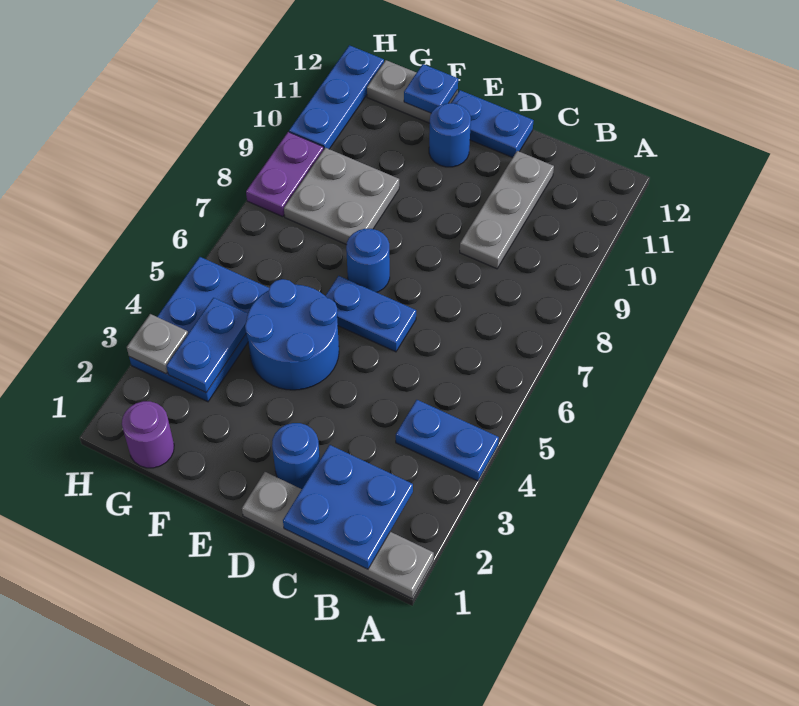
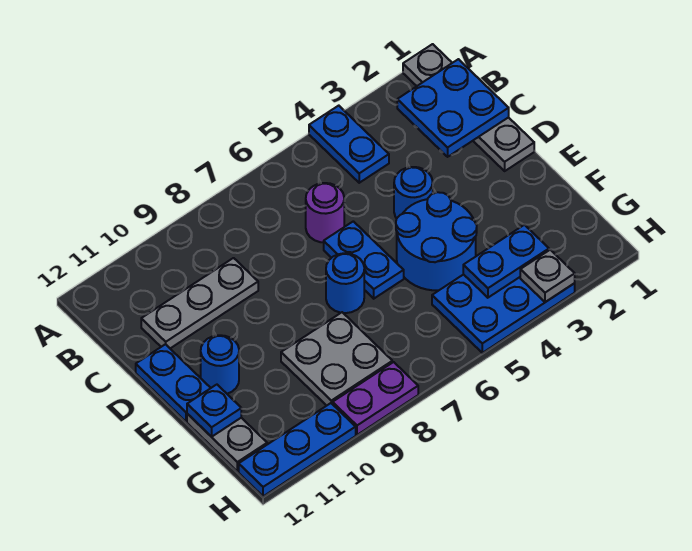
blue round brick D2 level 1 -> blue round brick D4 level 1
purple round brick G1 level 1 -> purple round brick C6 level 1

